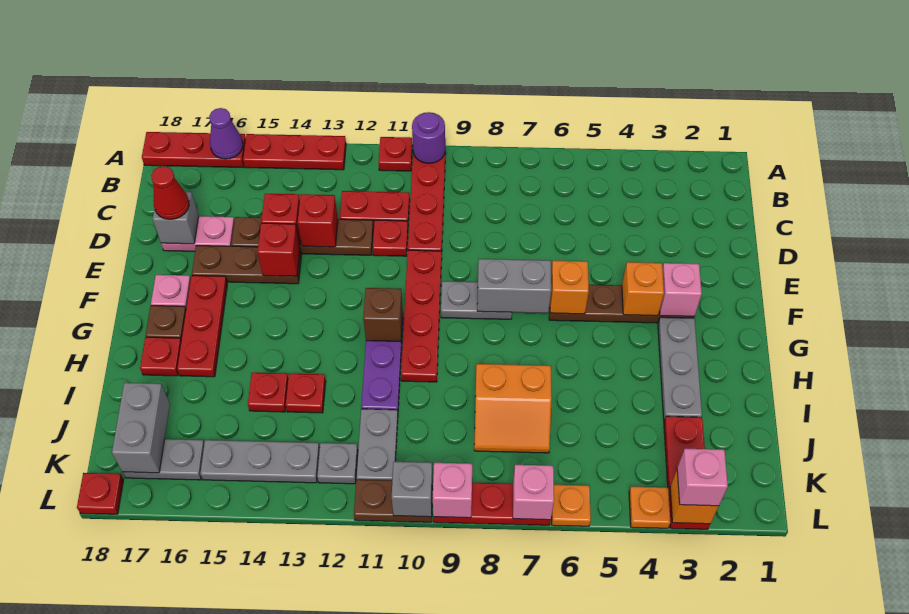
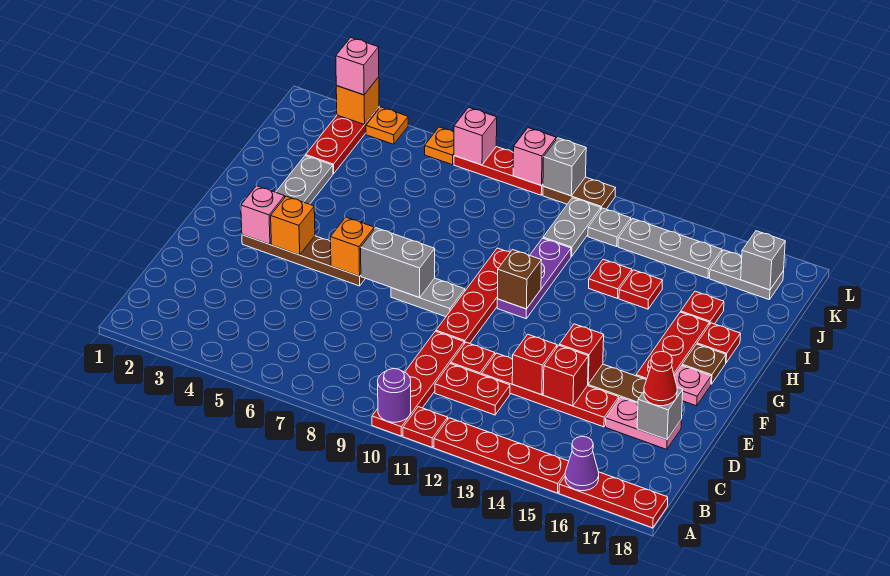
red plate A13:A15 level 1 -> red plate A12:A15 level 1
brown plate D12:D15 level 1 -> red plate D12:D15 level 1
orange slope I7:J8 level 1 top I -> none
grey brick J17:K17 level 2 -> grey brick K17 level 2
red plate L18 level 1 -> red plate I16 level 1

